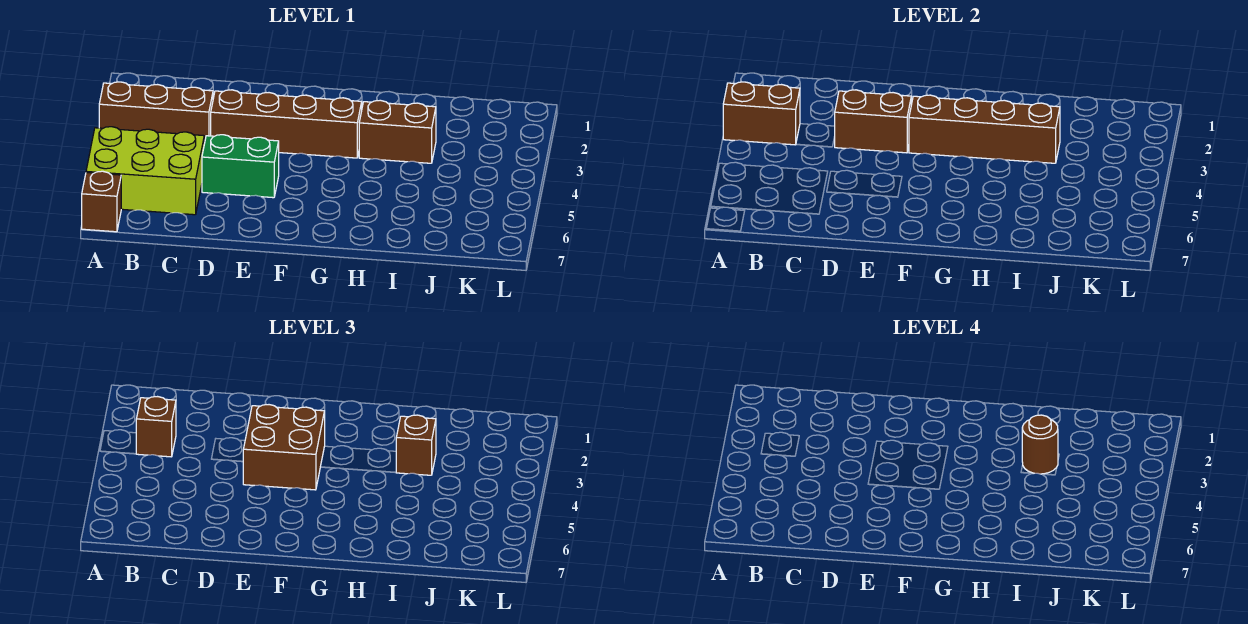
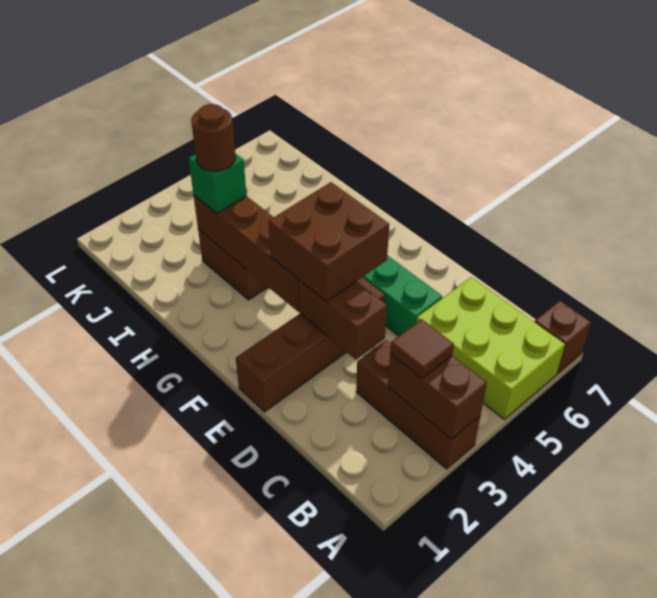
brown brick B3 level 3 -> brown tile B3 level 3
brown brick D3:G3 level 1 -> brown brick E1:E4 level 1
brown brick I3 level 3 -> green brick I3 level 3

